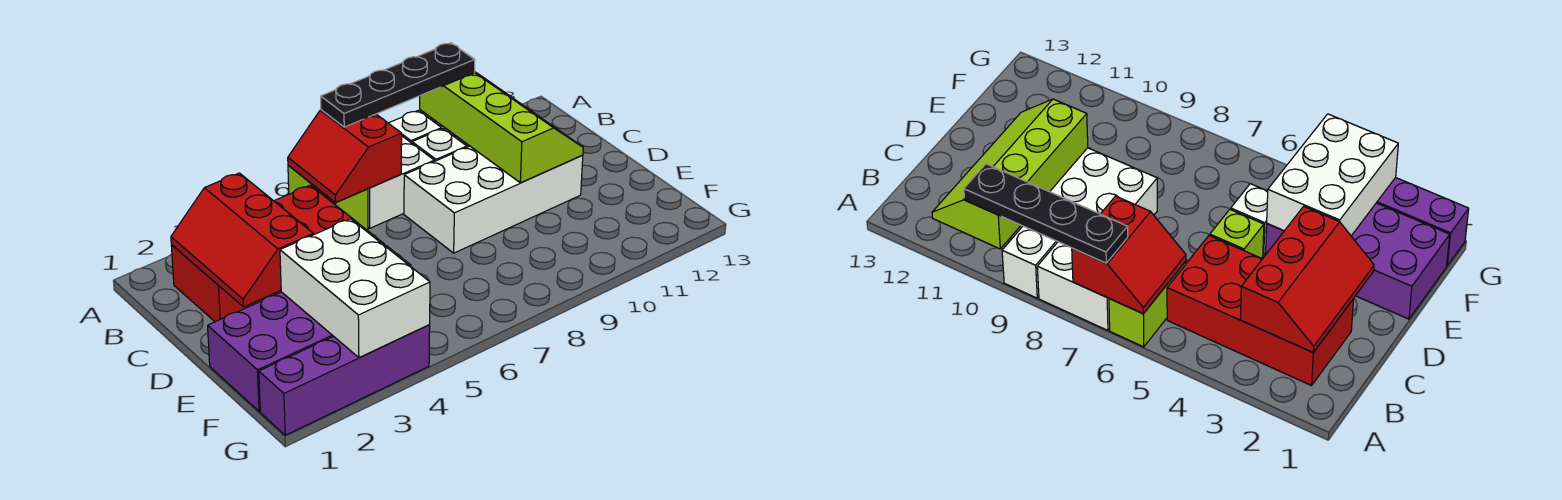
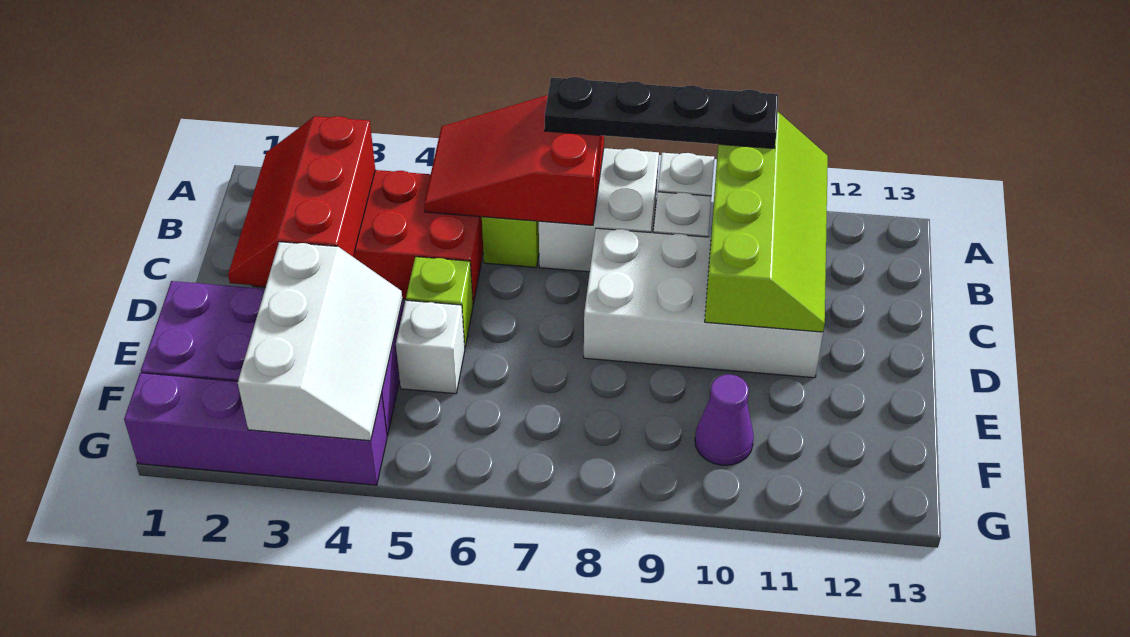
red slope A6:B7 level 2 top 7 -> red slope A5:B7 level 2 top 7
white brick E3:G4 level 2 -> white slope E3:G4 level 2 top 3
none -> purple cone F10 level 1

